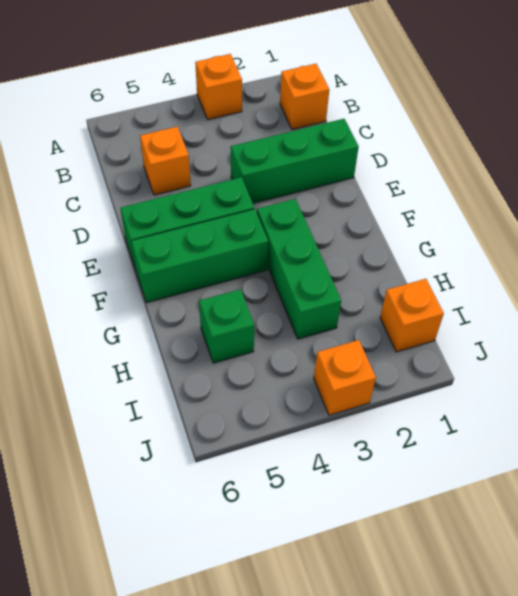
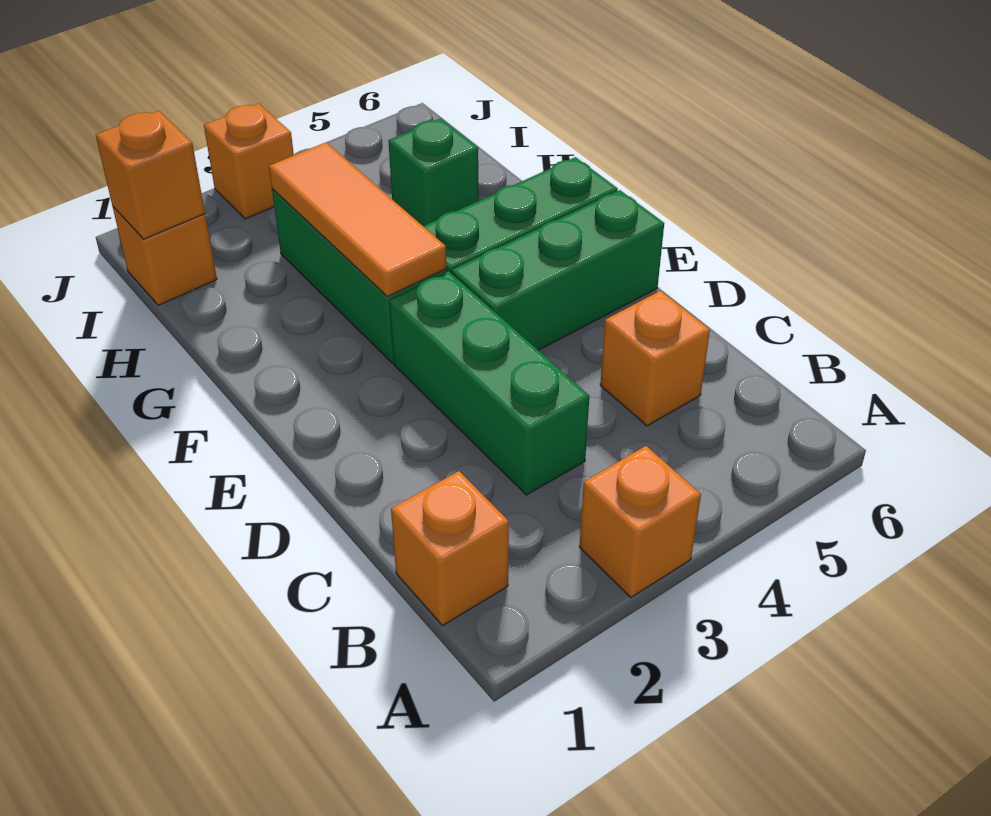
green brick D1:D3 level 1 -> green brick C3:E3 level 1
none -> orange tile F3:H3 level 2
none -> orange brick I1 level 2

